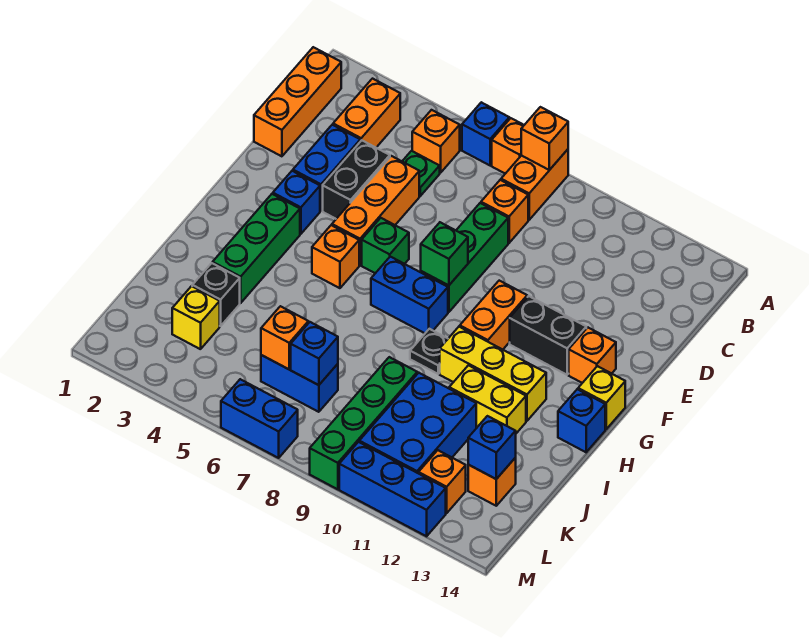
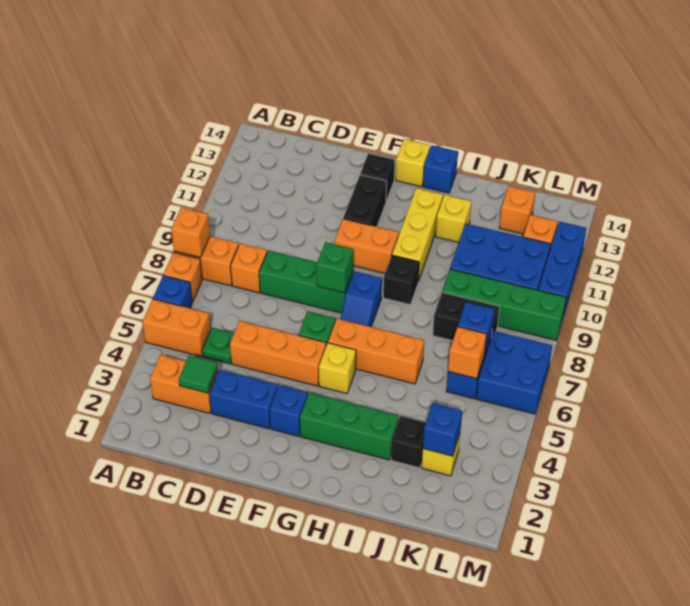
orange brick B1:D1 level 1 -> orange brick G6:I6 level 1
orange brick B5 level 1 -> orange brick A5:B5 level 1
none -> green tile C3 level 2
black brick D4:E4 level 1 -> black brick J8:K8 level 1
orange brick F13 level 1 -> black brick F13 level 1
orange brick G5 level 1 -> yellow brick G5 level 1
blue brick G7:G8 level 1 -> blue slope G7:G8 level 1 top 8
black plate H9 level 1 -> black brick H9 level 1
yellow brick I11:I12 level 1 -> yellow brick I12 level 1
blue brick K13 level 2 -> blue brick K3 level 2
blue brick M6:M7 level 1 -> blue brick L6:M7 level 1

